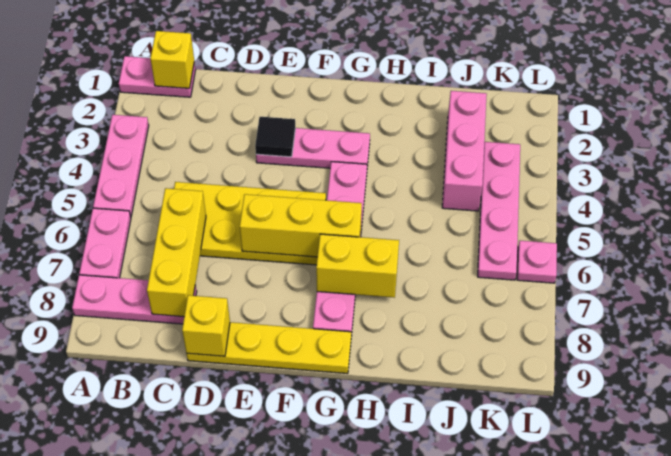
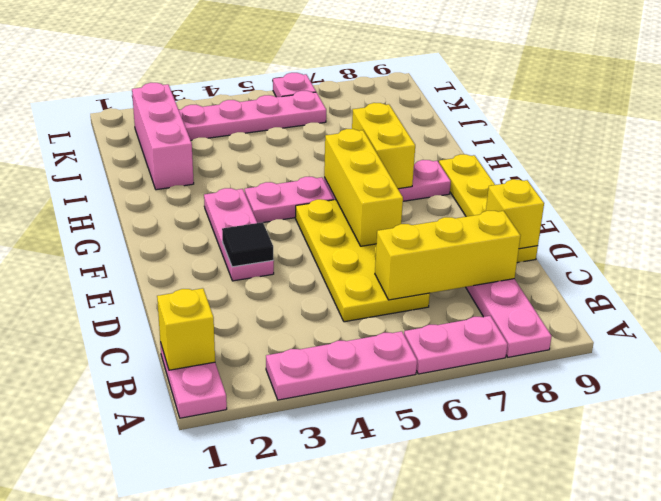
pink brick J2:J4 level 1 -> pink brick I2:K2 level 1

